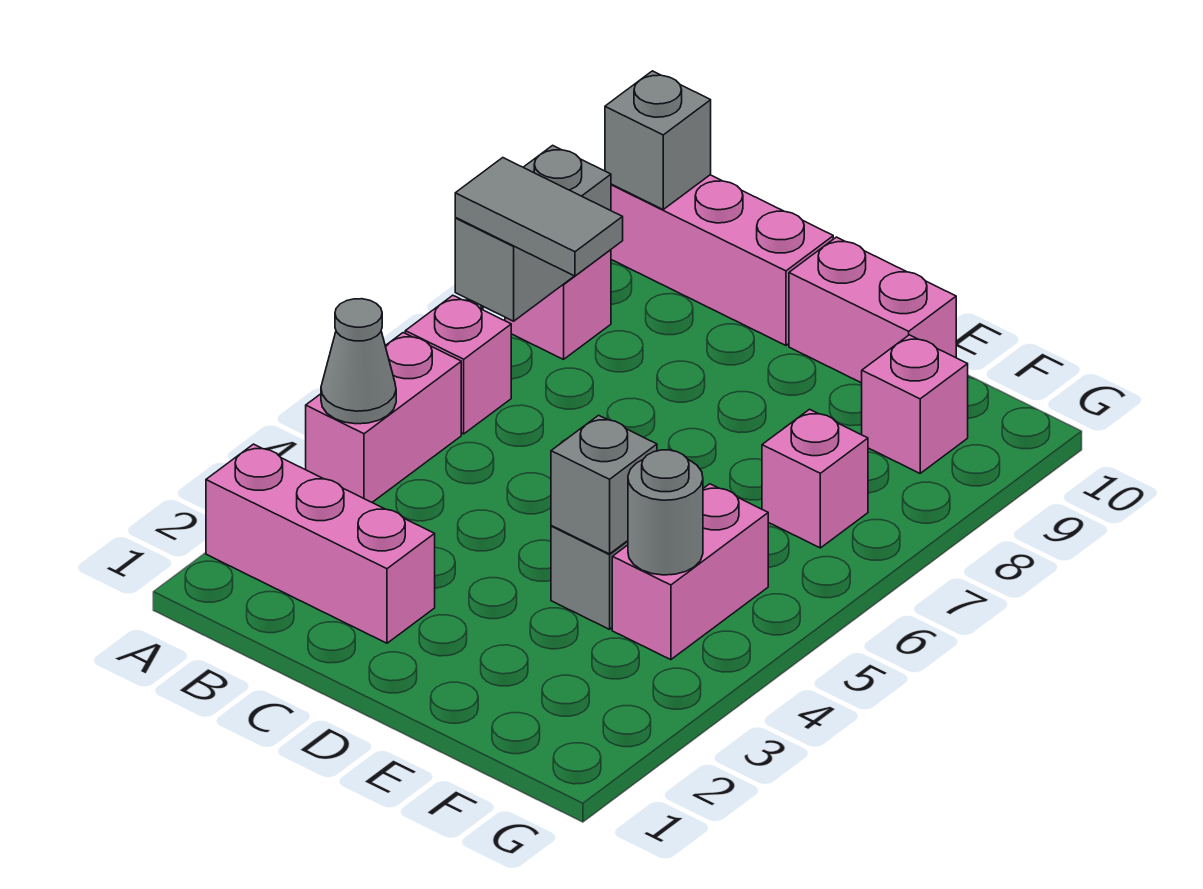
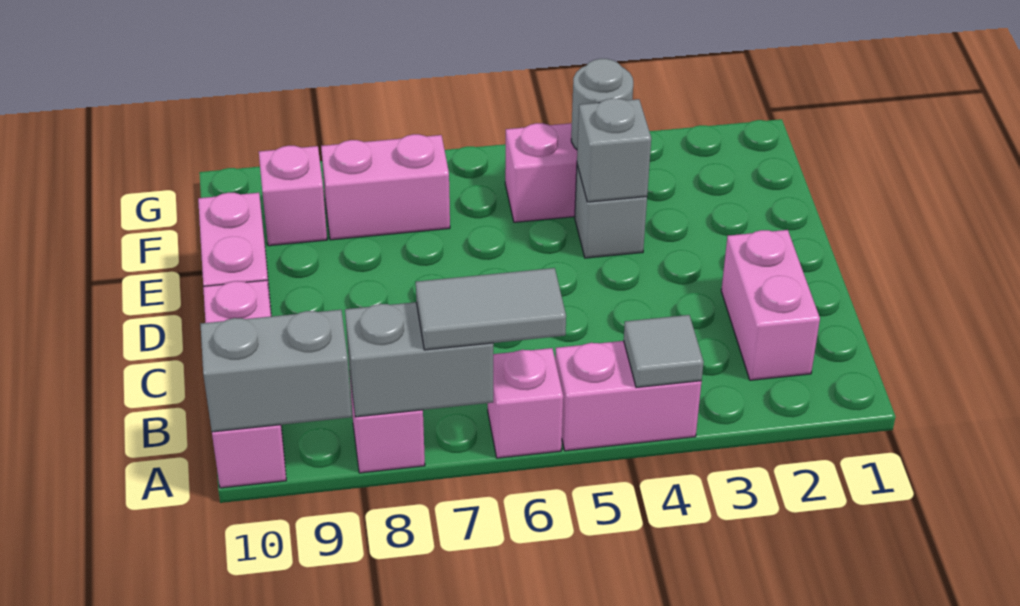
pink brick A2:C2 level 1 -> pink brick B2:C2 level 1
grey cone A4 level 2 -> grey tile A4 level 2
grey tile A7:B7 level 3 -> grey tile A6:A7 level 3
grey brick A10 level 2 -> grey brick A9:A10 level 2
pink brick F7 level 1 -> pink brick F7:F8 level 1

